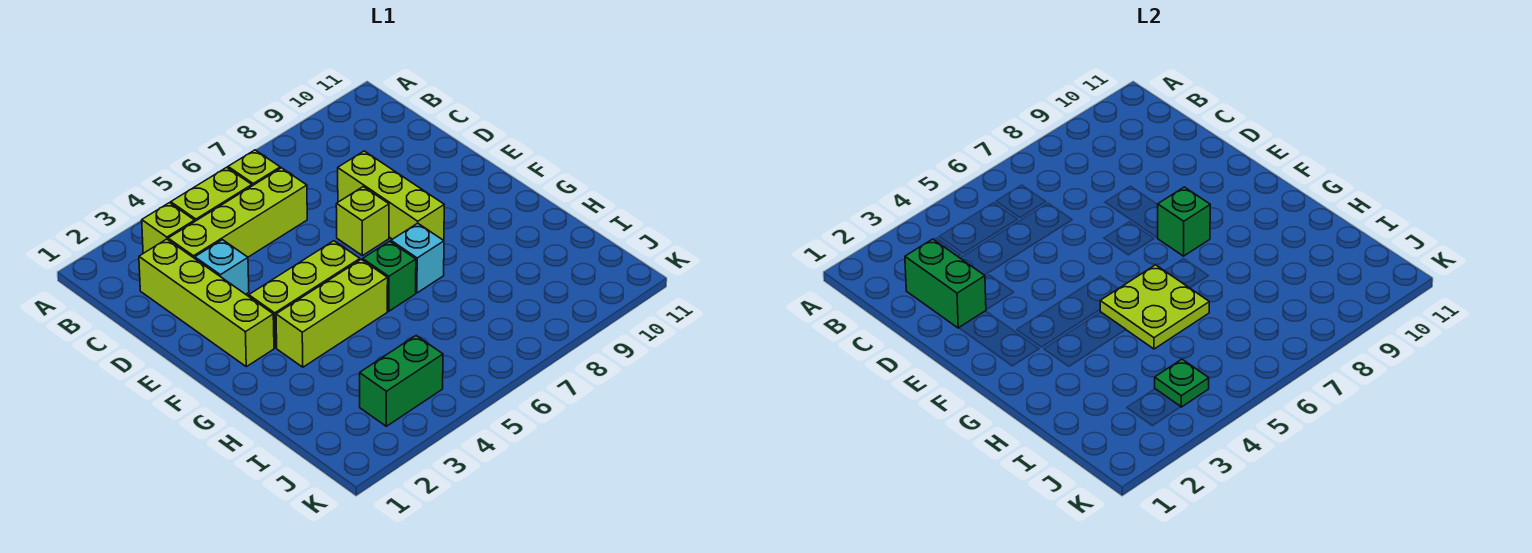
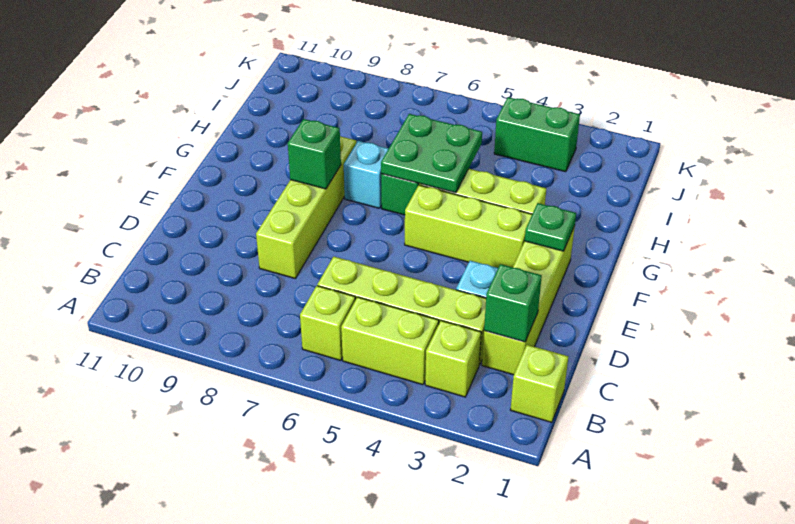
green brick C2:D2 level 2 -> green brick C2 level 2
lime brick D8:F8 level 1 -> lime brick D8:G8 level 1
lime brick E7 level 1 -> lime brick B1 level 1
lime plate G5:H6 level 2 -> green plate G5:H6 level 2
green plate J4 level 2 -> green plate F2 level 2

